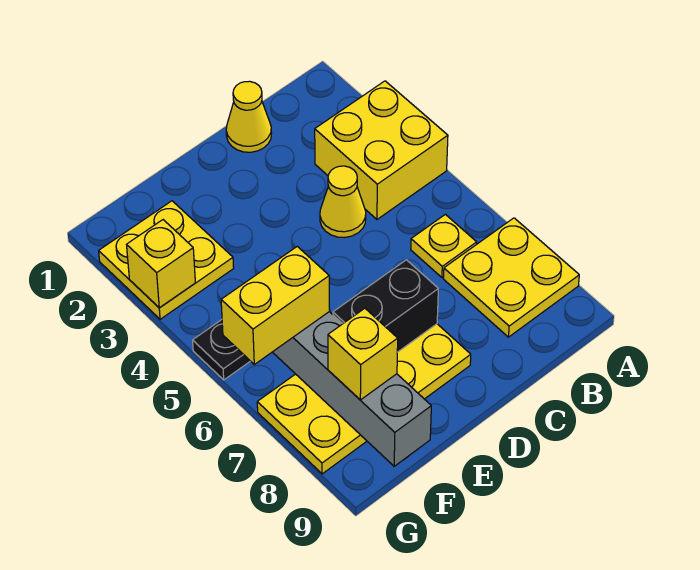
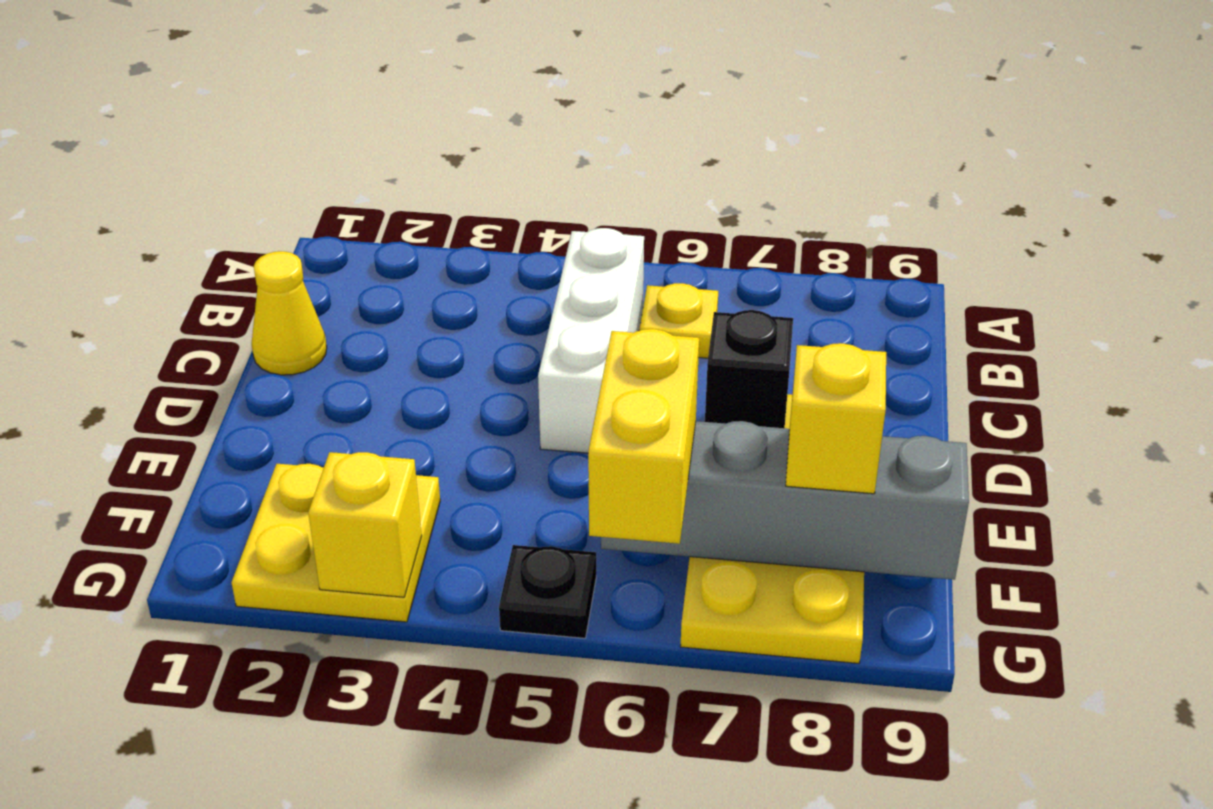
yellow brick A3:B4 level 1 -> none
yellow plate A7:B8 level 1 -> none
none -> white brick B5:D5 level 1
yellow cone C4 level 1 -> none
black brick D7:E7 level 2 -> black brick D7 level 2

